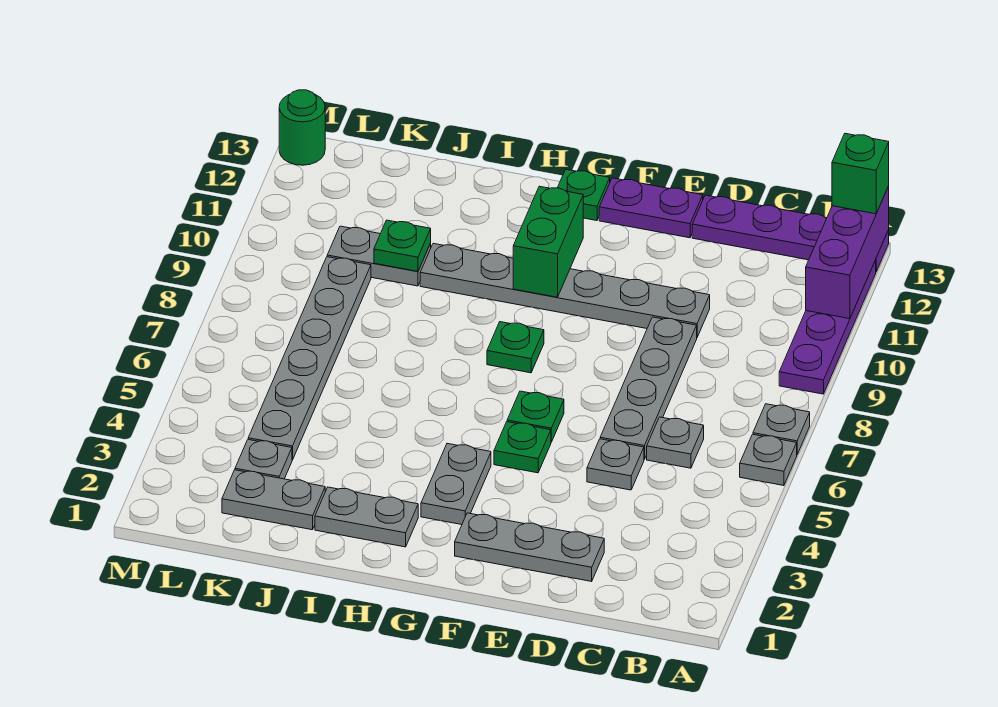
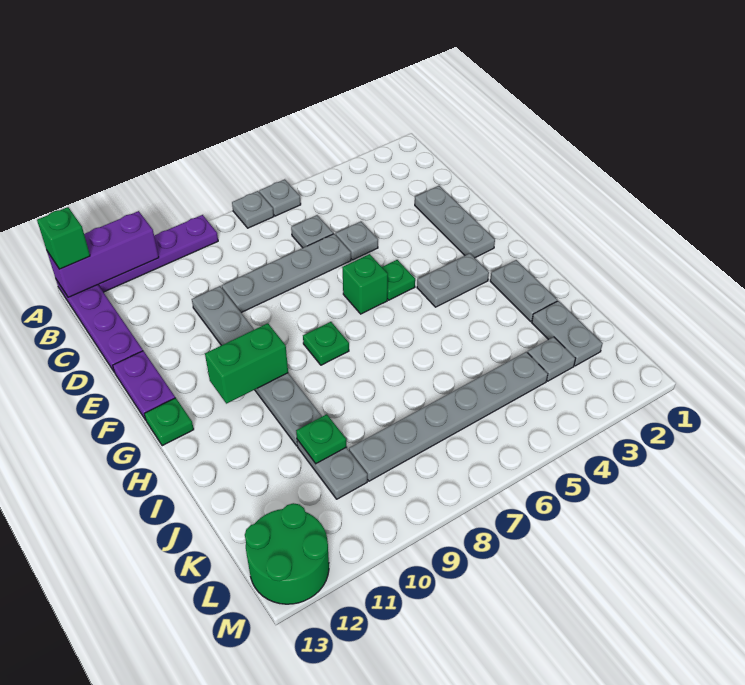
green plate F6 level 1 -> green brick F6 level 1
green round brick M13 level 1 -> green round brick L12:M13 level 1

